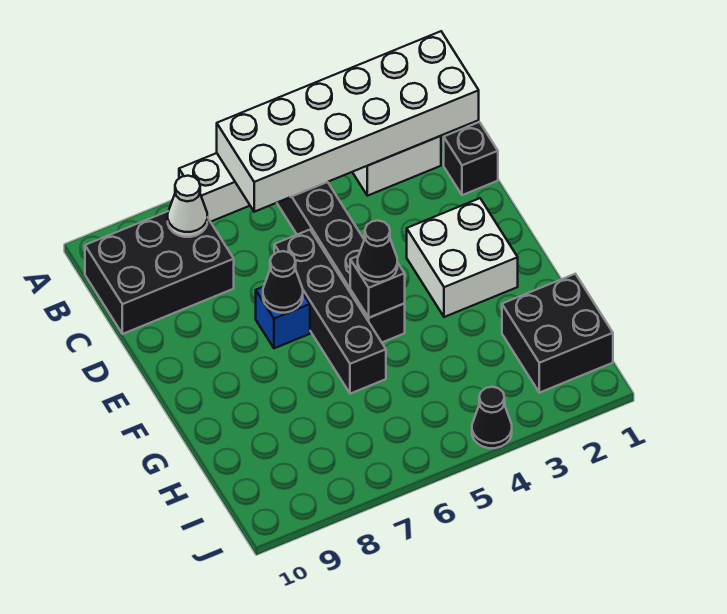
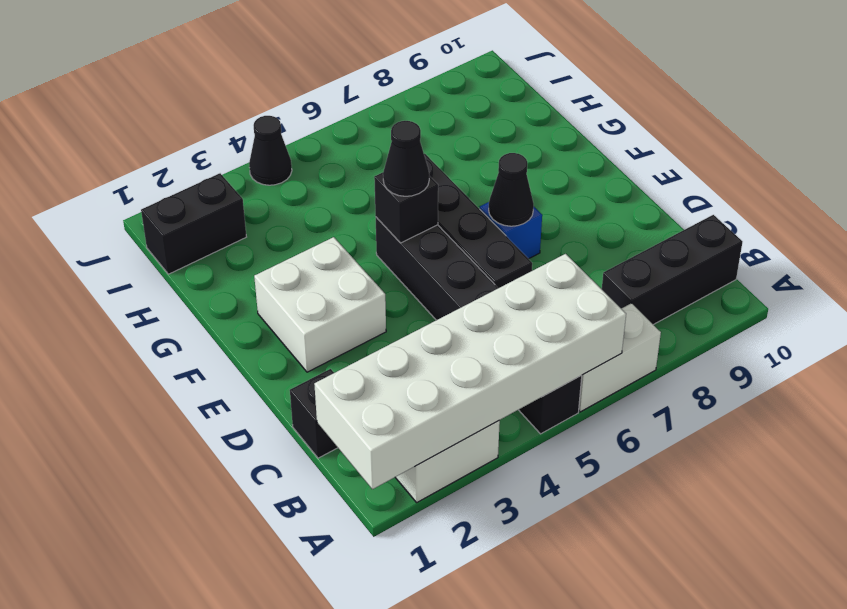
black brick B8:C10 level 1 -> black brick B8:B10 level 1
white cone B8 level 2 -> none
black brick H1:I2 level 1 -> black brick I1:I2 level 1

